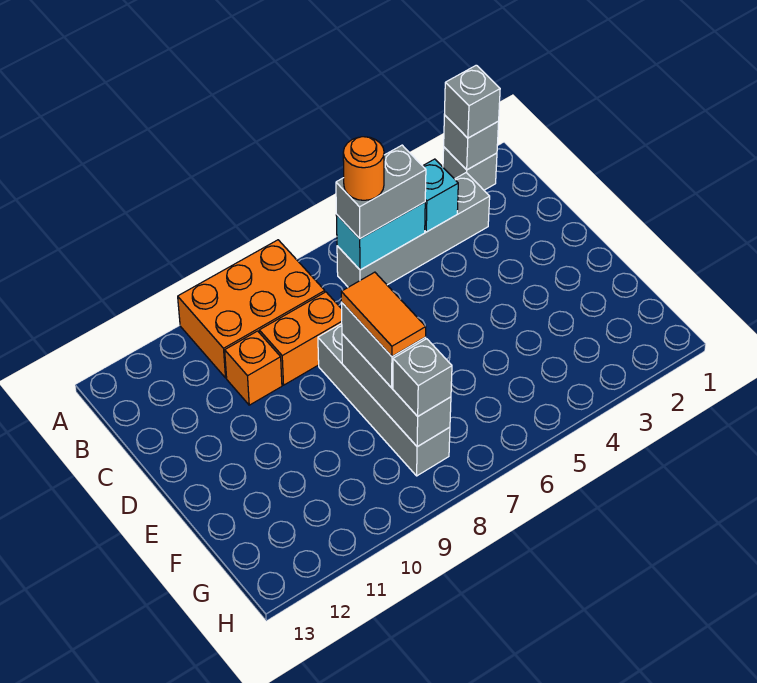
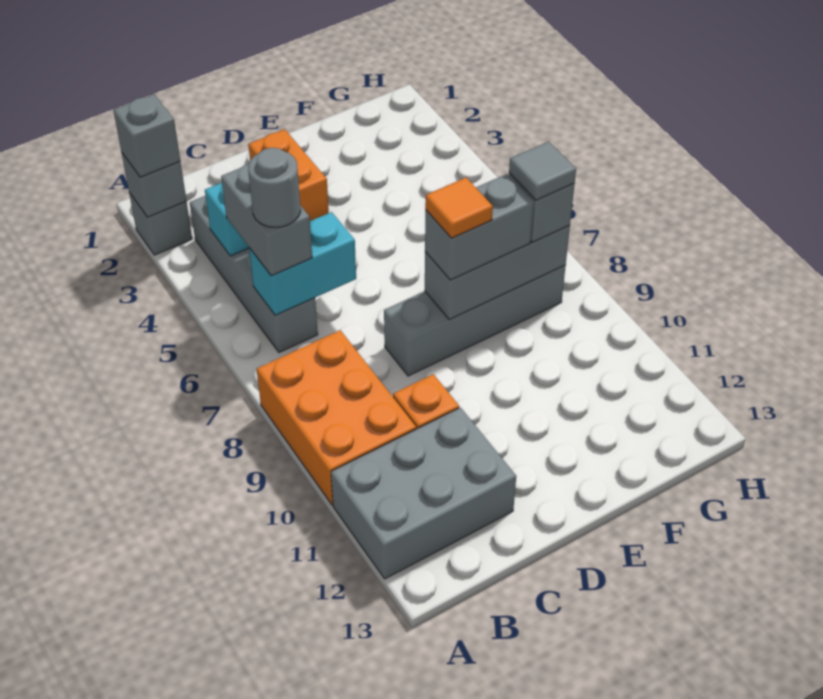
none -> grey brick A11:C12 level 1
cyan brick B5:B6 level 2 -> cyan brick B6:C6 level 2
orange round brick B6 level 4 -> grey round brick B6 level 4
orange brick C8:C9 level 1 -> orange brick D2:D3 level 1
orange tile E8:F8 level 4 -> orange tile E8 level 4
none -> grey tile G8 level 4

